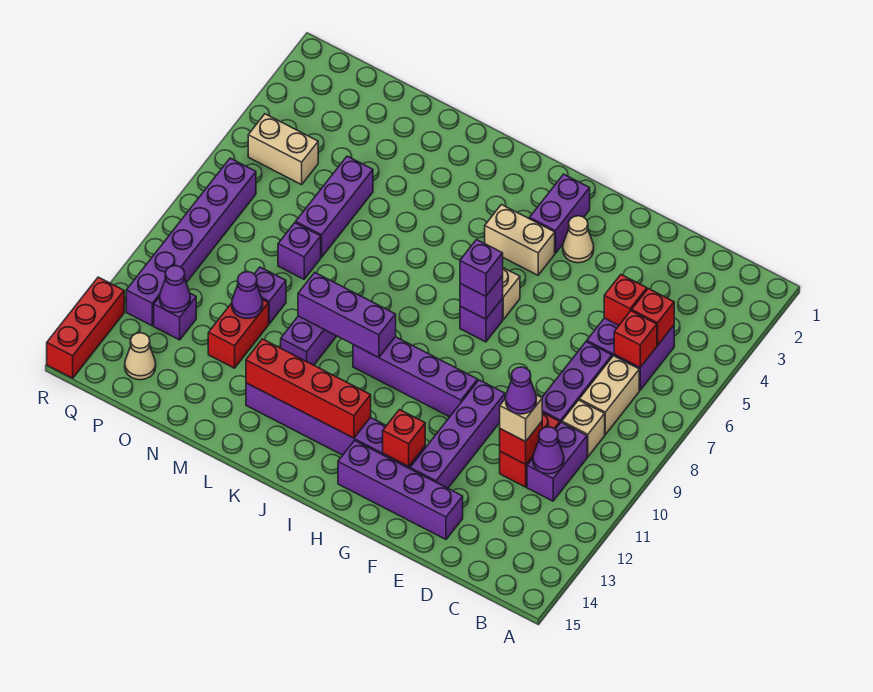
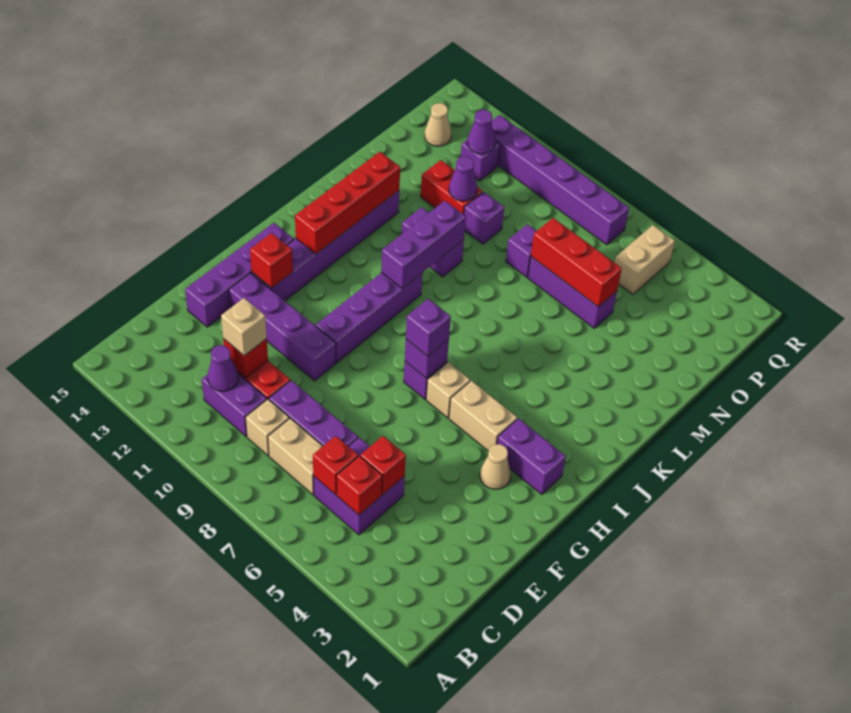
purple cone D11 level 4 -> none
tan brick H4:I4 level 1 -> tan brick H4:H5 level 1
red brick R13:R15 level 1 -> red brick N5:N7 level 2

